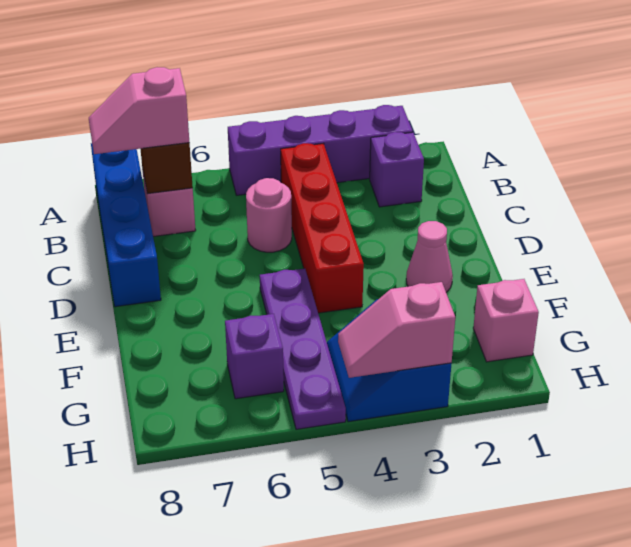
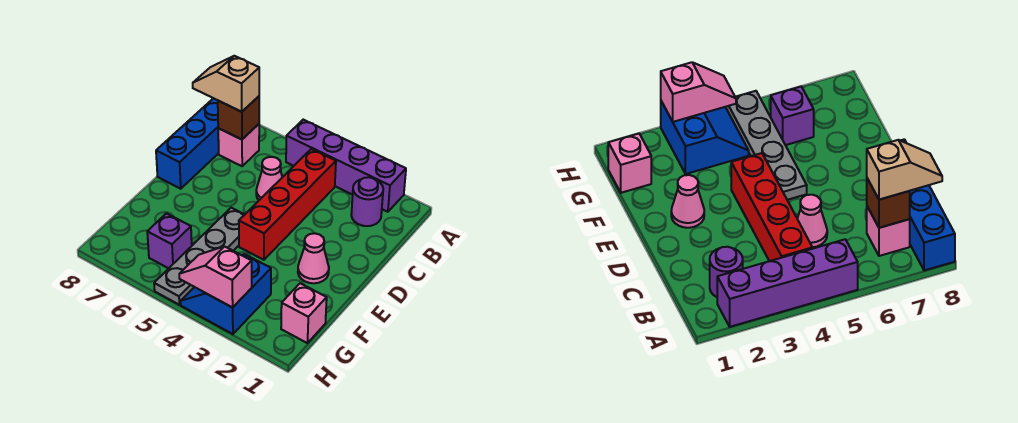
purple brick B2 level 1 -> purple round brick B2 level 1
pink slope B7:B8 level 3 top 7 -> tan slope B7:B8 level 3 top 7
pink round brick C5 level 1 -> pink cone C5 level 1
purple plate E5:H5 level 1 -> grey plate E5:H5 level 1

